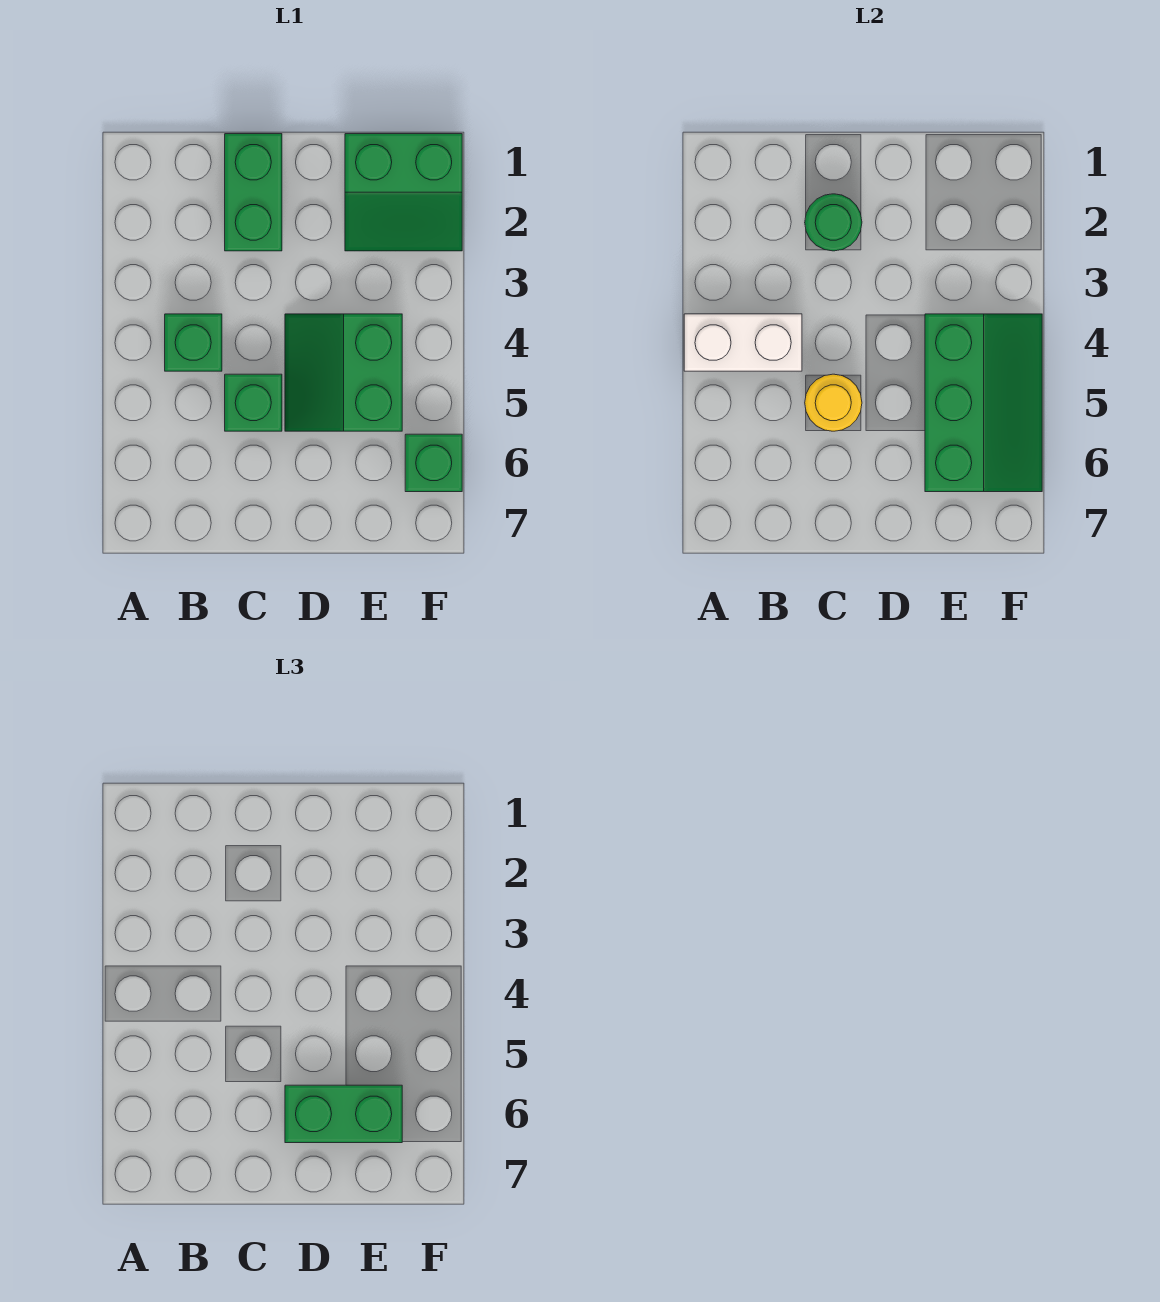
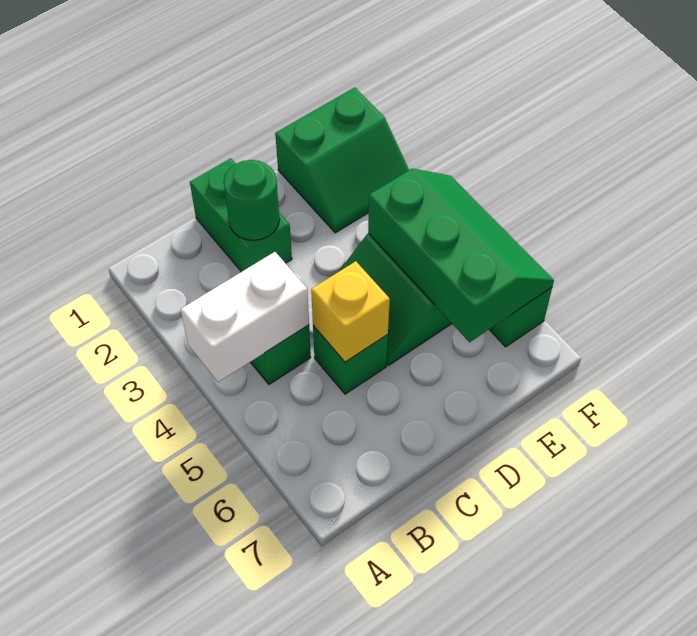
yellow round brick C5 level 2 -> yellow brick C5 level 2
green brick D6:E6 level 3 -> none

